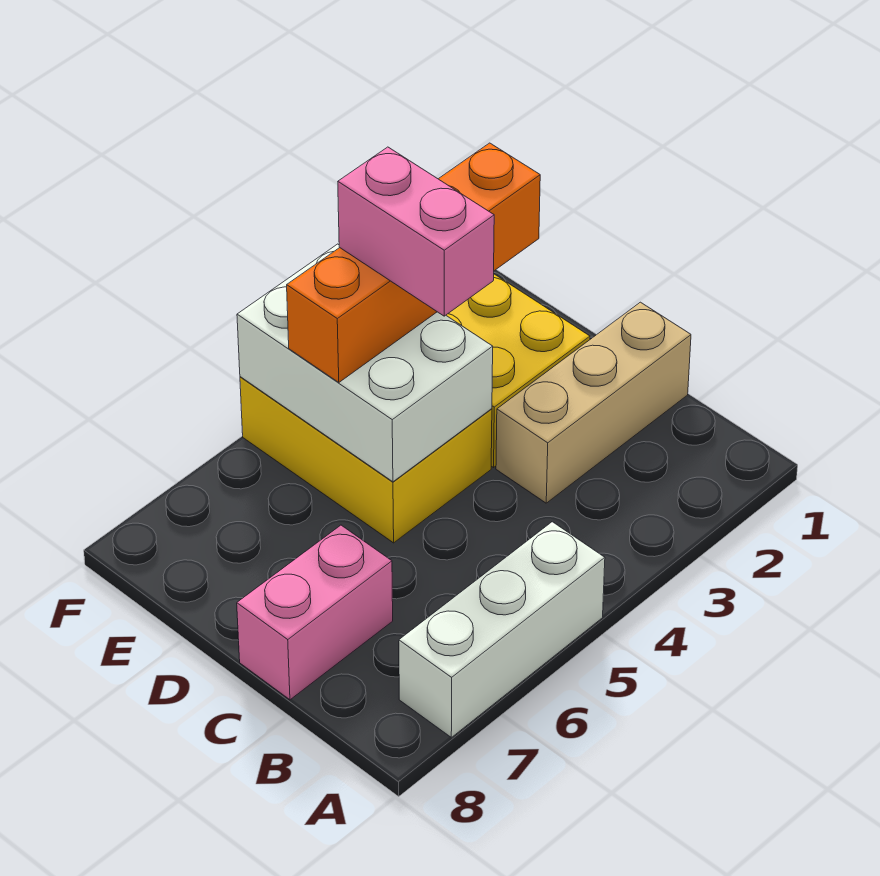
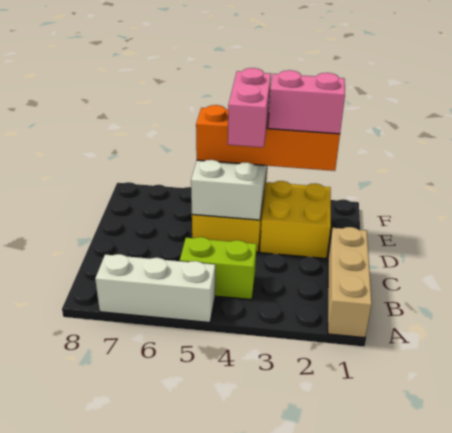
none -> lime brick B4:B5 level 1
tan brick C1:C3 level 1 -> tan brick A1:C1 level 1
pink brick C7:C8 level 1 -> pink brick E2:E3 level 4

